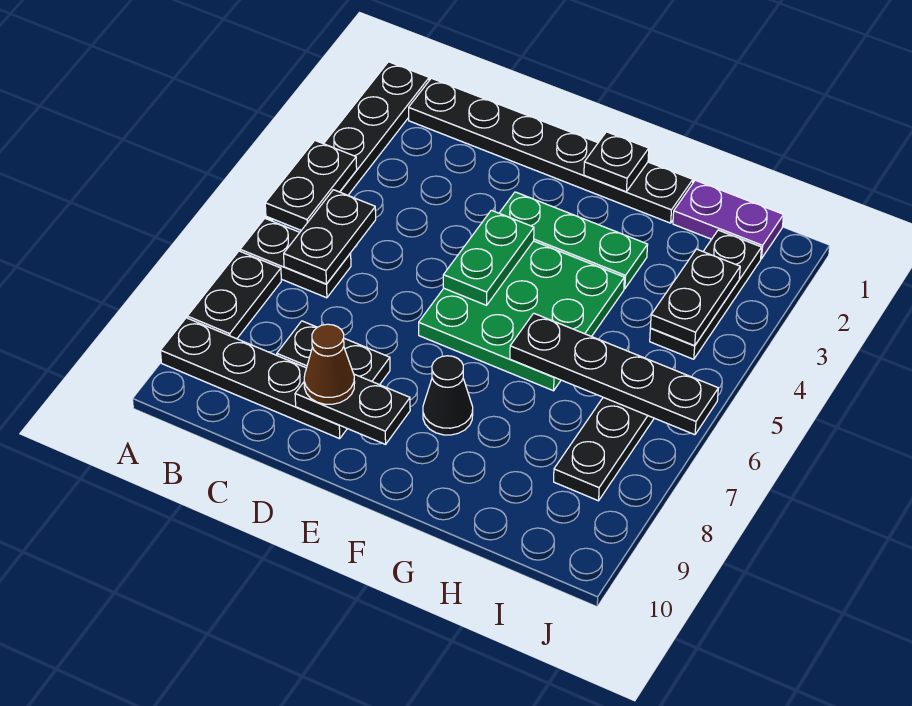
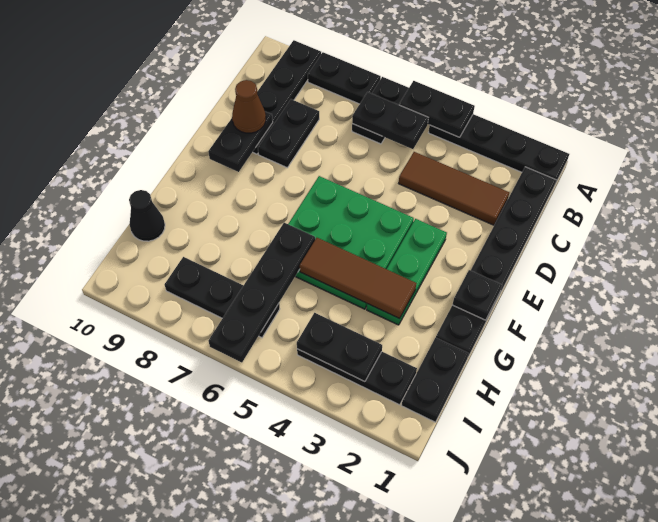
none -> brown tile C2:C4 level 1
green plate E4:E5 level 2 -> none
black cone F8 level 1 -> black cone H10 level 1
none -> brown tile G3:G5 level 2
purple plate H1:I1 level 1 -> black plate H1:I1 level 1

